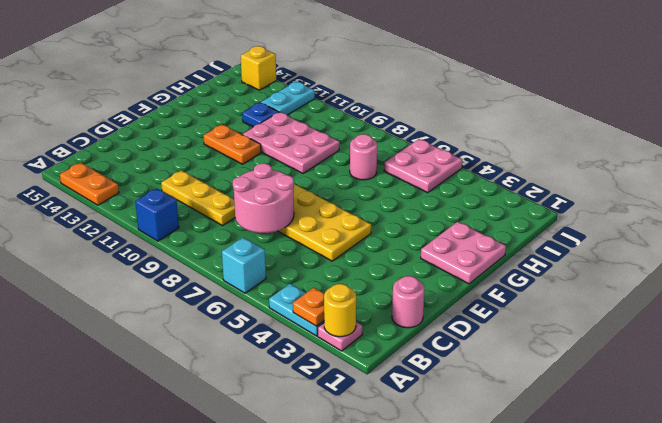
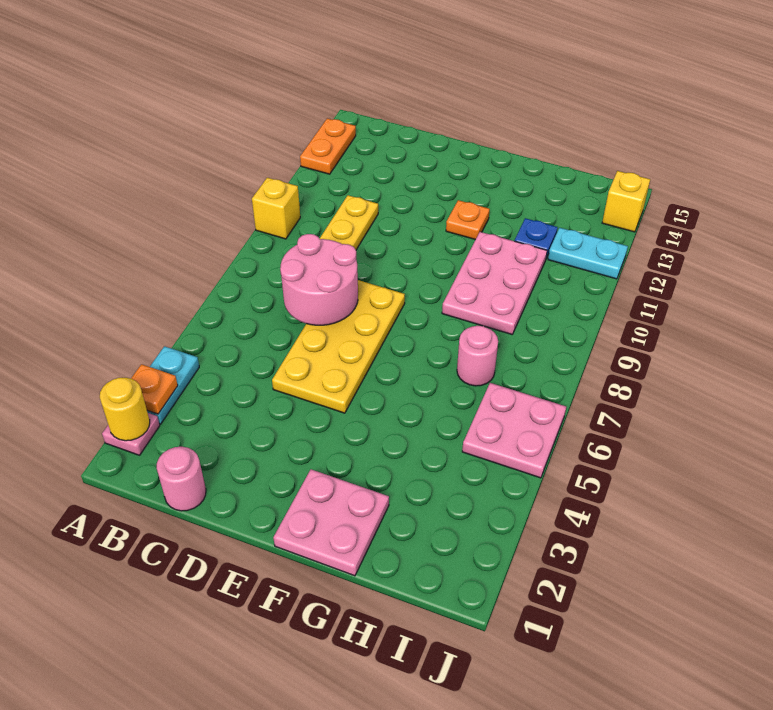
cyan brick A6 level 1 -> none
blue brick A10 level 1 -> yellow brick A10 level 1
orange plate F11:F12 level 1 -> orange plate F12 level 1

